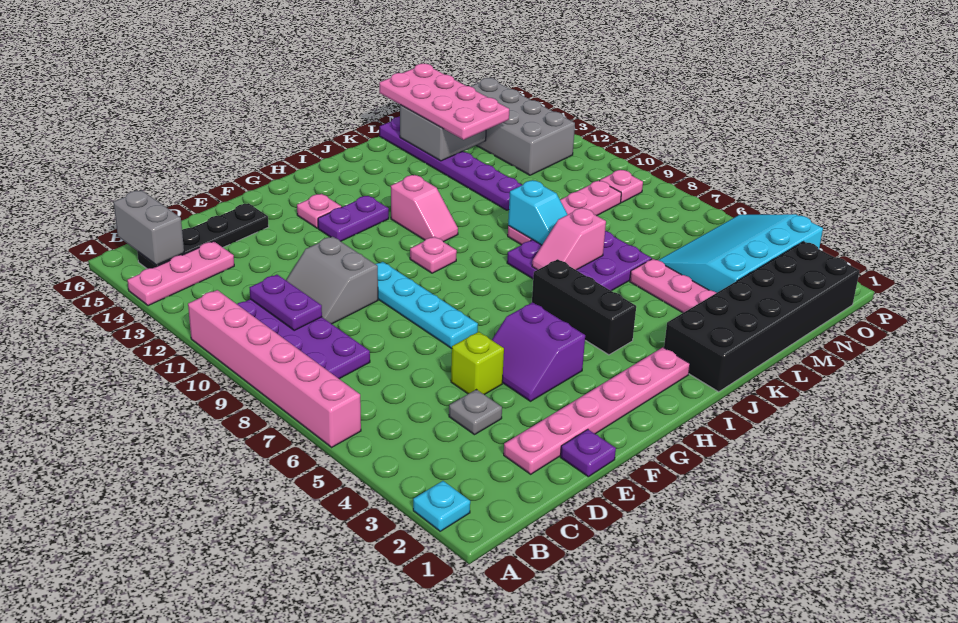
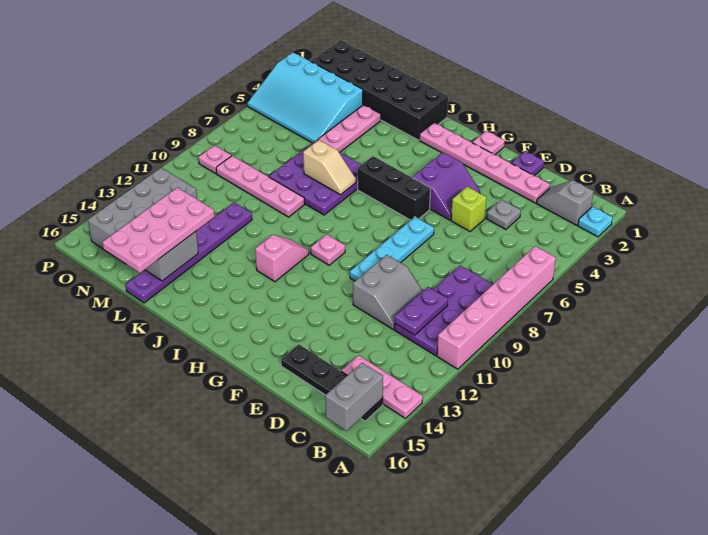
none -> grey slope B2:C2 level 1 top B
purple plate G13:H13 level 1 -> none
pink plate G14 level 1 -> pink plate G1 level 1
black brick I4:I6 level 1 -> black brick G6:I6 level 1
pink slope J7:K7 level 2 top K -> tan slope J7:K7 level 2 top K
cyan slope K8:K9 level 2 top 9 -> none

